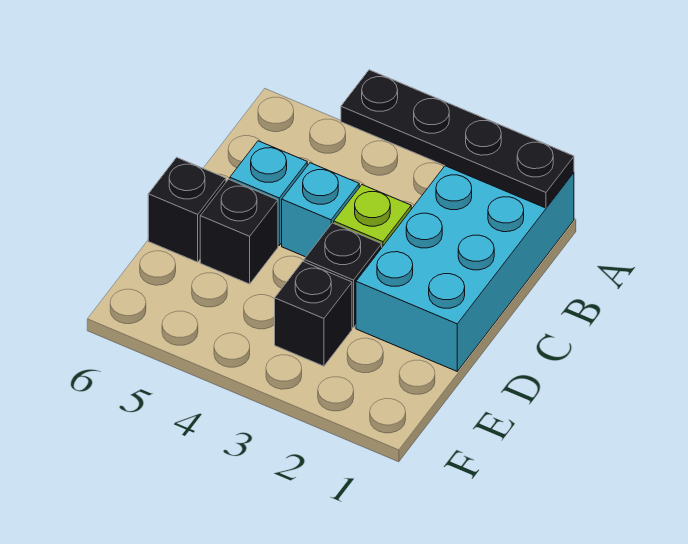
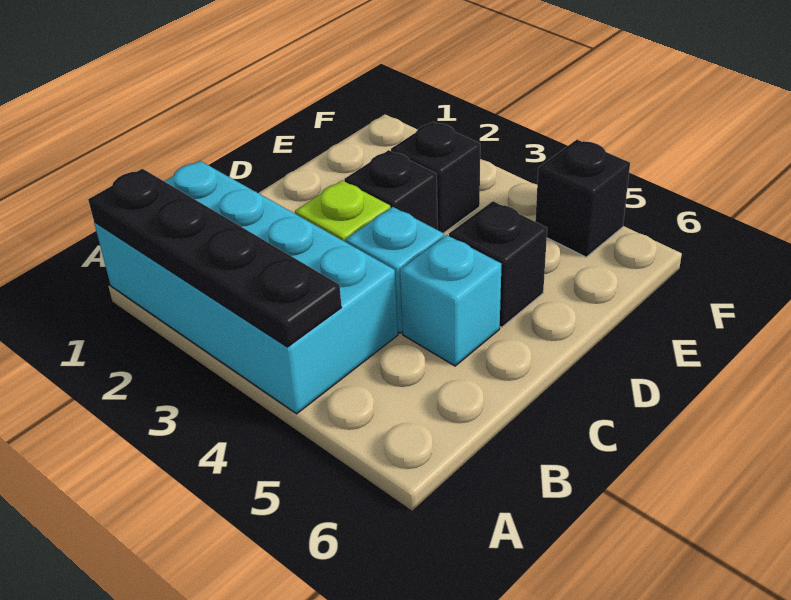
cyan brick A1:D2 level 1 -> cyan brick A1:B4 level 1
black brick D6 level 1 -> black brick F5 level 1

